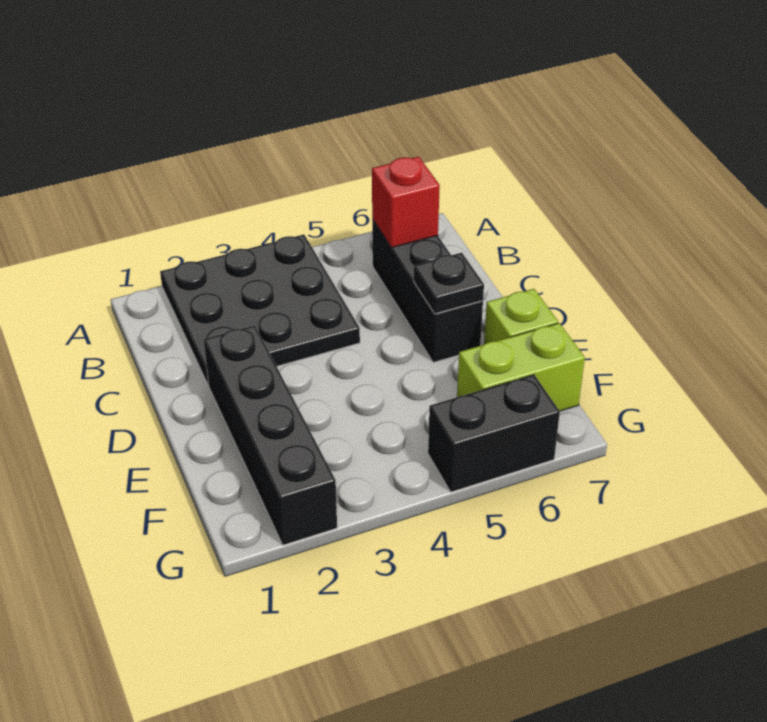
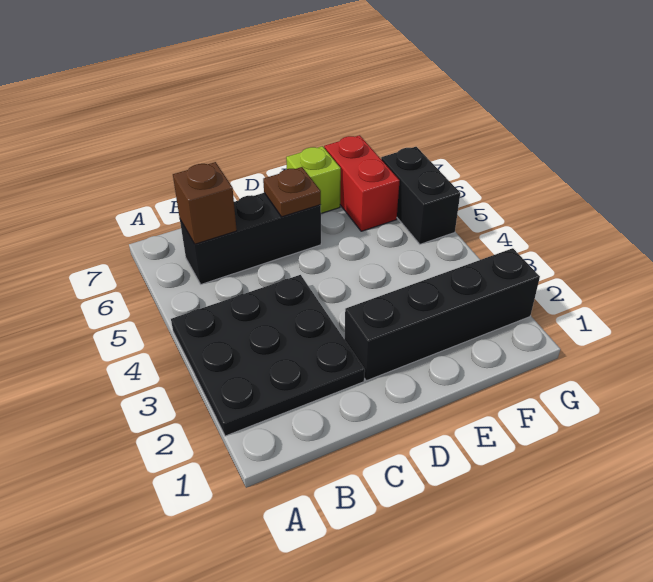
red brick B6 level 2 -> brown brick B6 level 2
black plate D6 level 2 -> brown plate D6 level 2
lime brick F6:F7 level 1 -> red brick F6:F7 level 1

